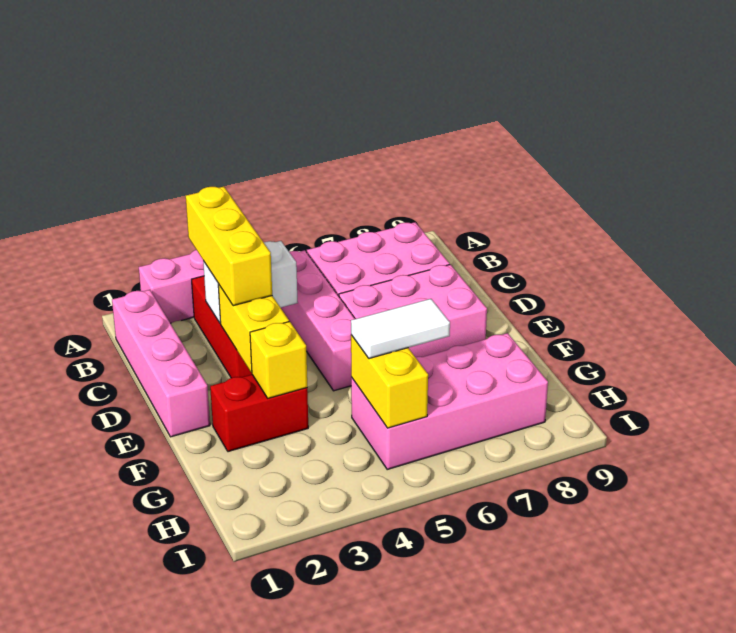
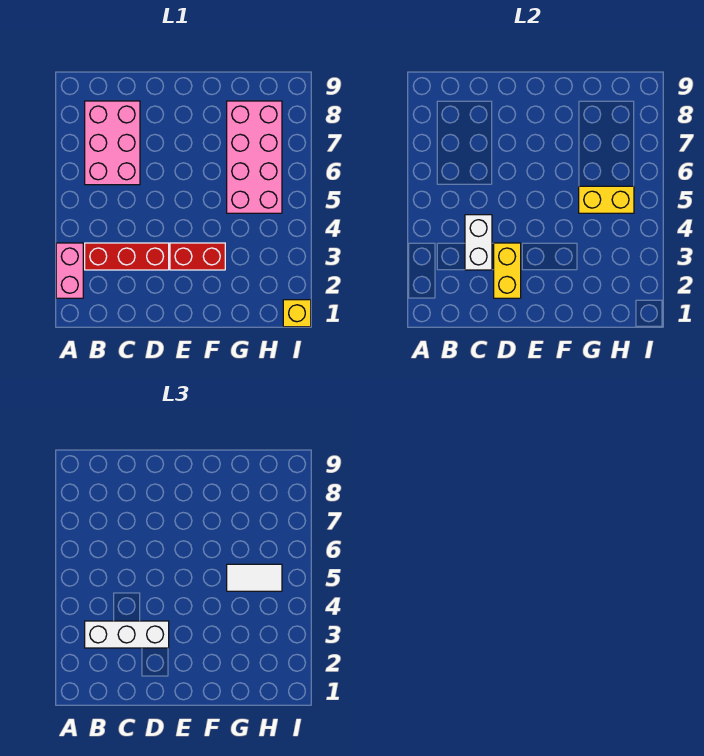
pink brick B1:E1 level 1 -> none
yellow brick B3:D3 level 3 -> white brick B3:D3 level 3
pink brick B5:E5 level 1 -> none
yellow brick D3:E3 level 2 -> yellow brick D2:D3 level 2
pink brick D6:E8 level 1 -> none
red brick F2:F3 level 1 -> red brick E3:F3 level 1
yellow brick F3 level 2 -> yellow brick I1 level 1
white tile G5:G6 level 3 -> white tile G5:H5 level 3

